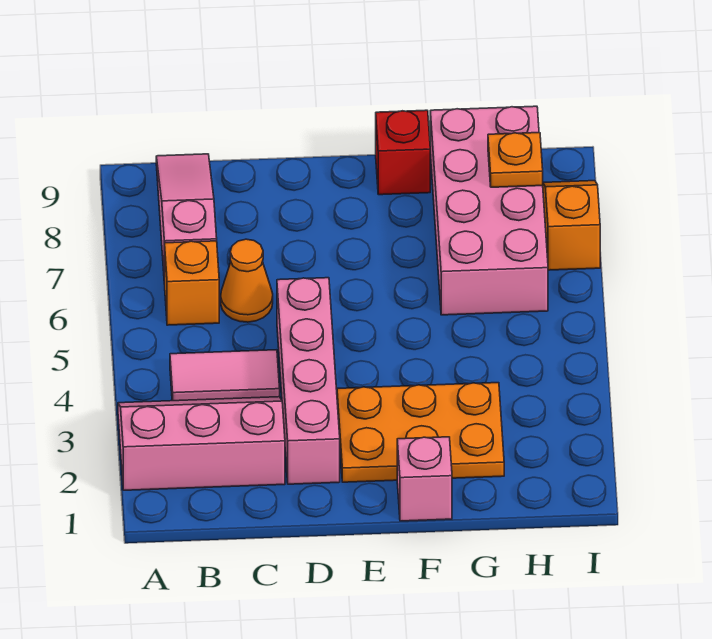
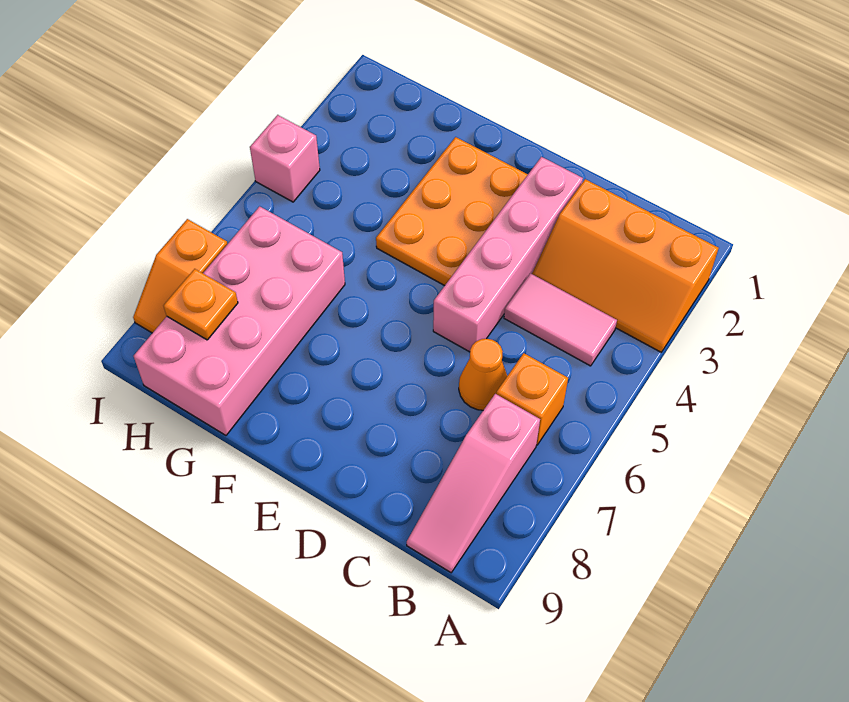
pink slope A2:C3 level 1 top 2 -> orange slope A2:C3 level 1 top 2
orange plate E2:G3 level 1 -> orange plate E2:F4 level 1
pink brick F1 level 1 -> pink brick I4 level 1
red brick F9 level 1 -> none

